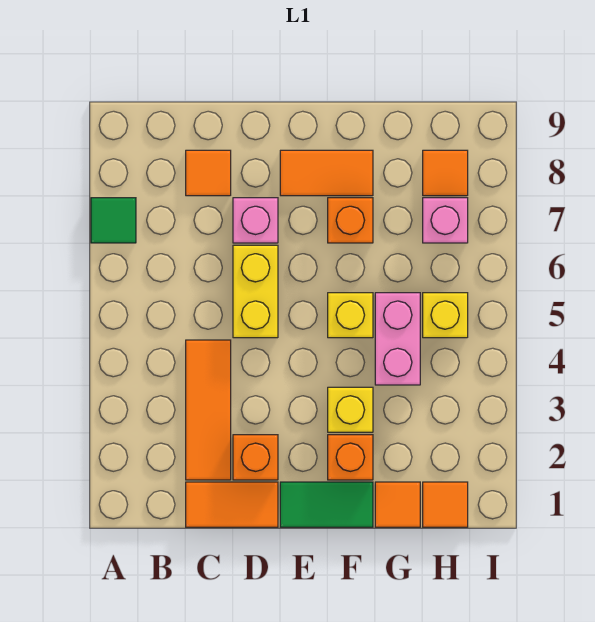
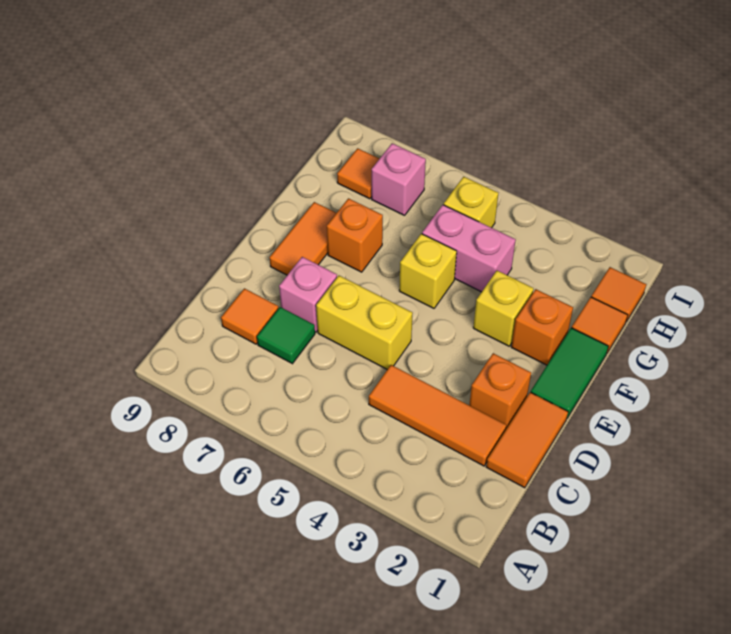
green tile A7 level 1 -> green tile C7 level 1

